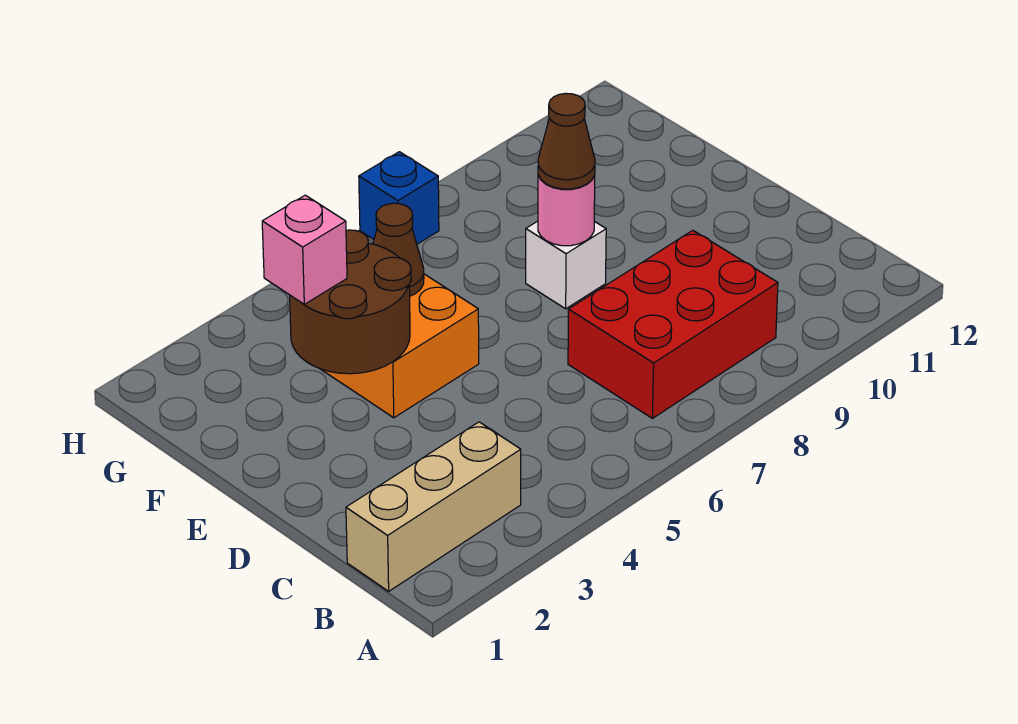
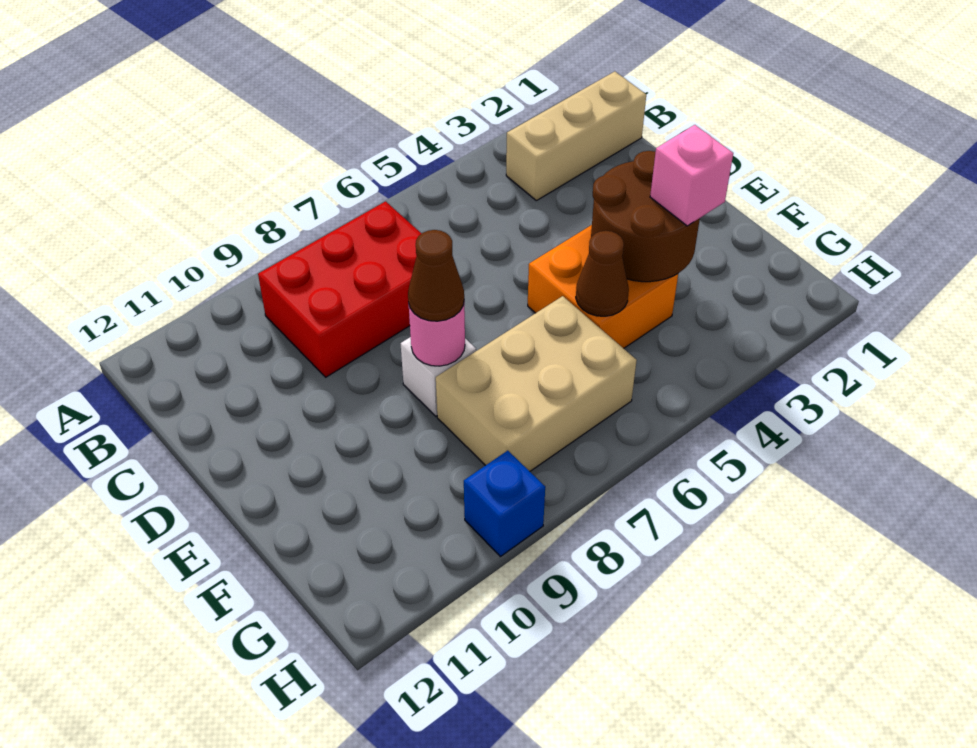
none -> tan brick F6:G8 level 1
blue brick H7 level 1 -> blue brick H9 level 1

